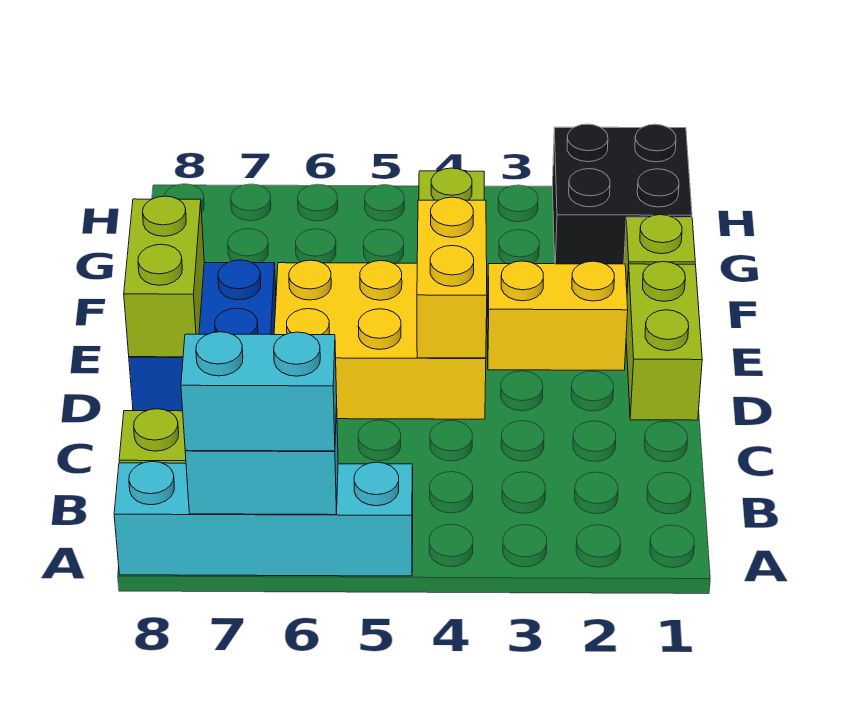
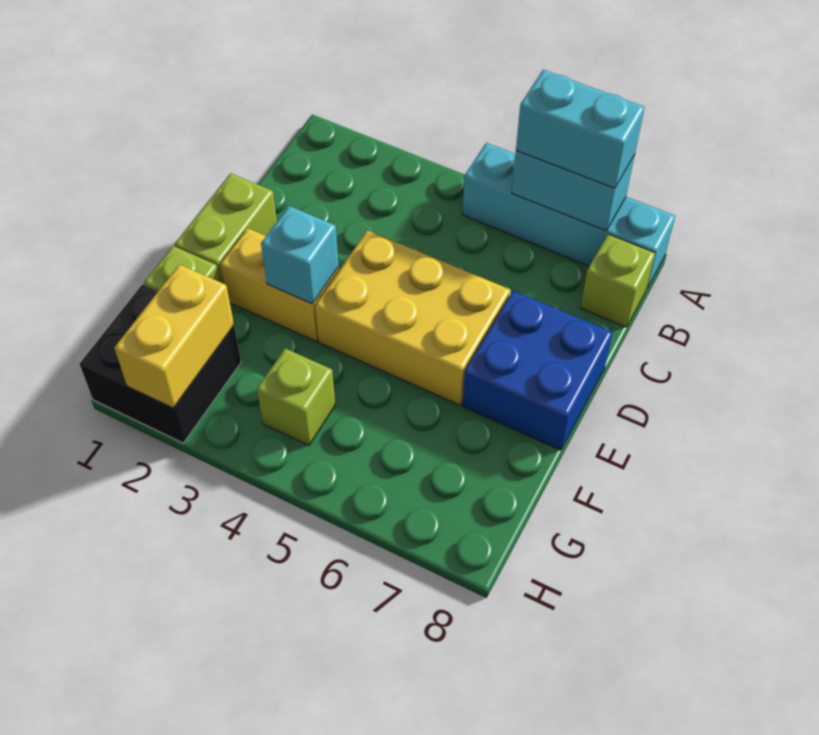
yellow brick D4:E4 level 2 -> yellow brick G2:H2 level 2
lime brick D8:E8 level 2 -> none
none -> cyan brick E3 level 2

